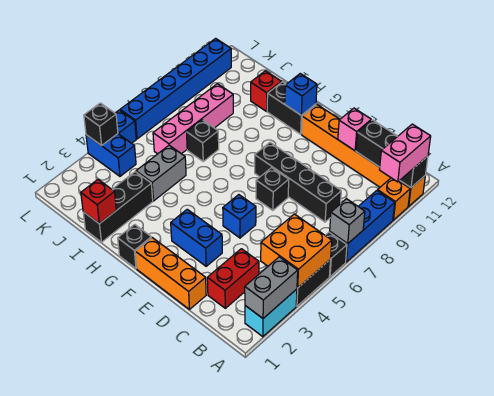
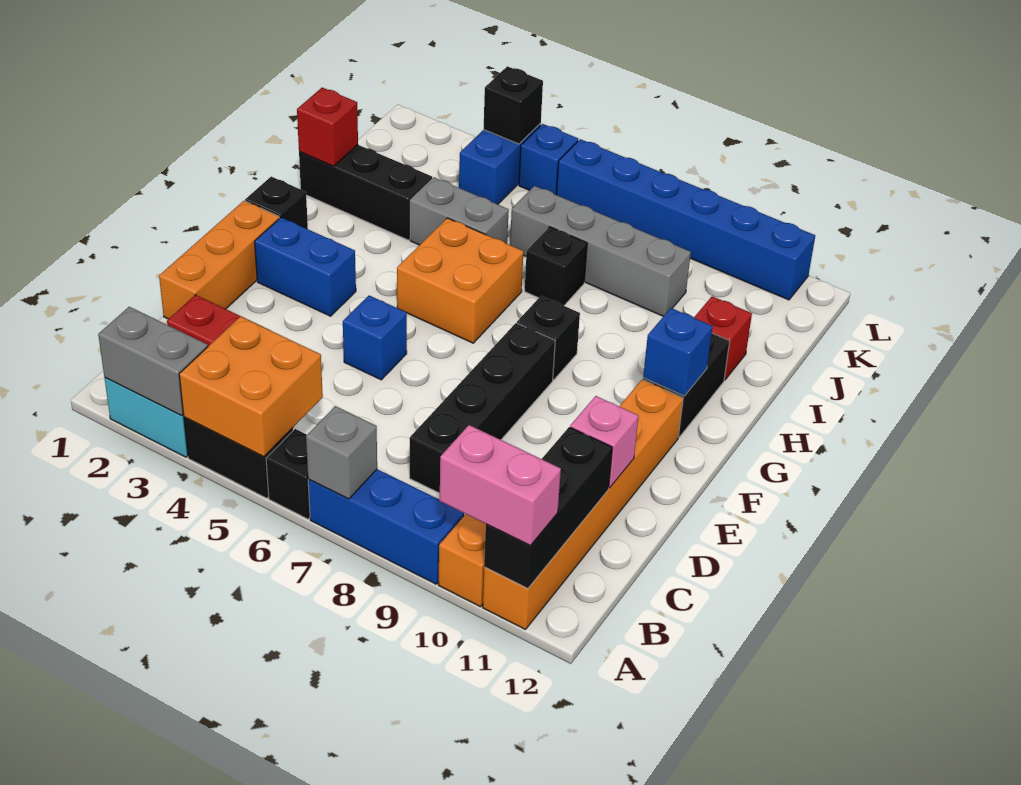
blue brick E3:F3 level 1 -> blue brick F2:F3 level 1
black brick E7 level 1 -> black brick G8 level 1
none -> orange brick G5:H6 level 1
pink brick J6:J9 level 1 -> grey brick J6:J9 level 1

